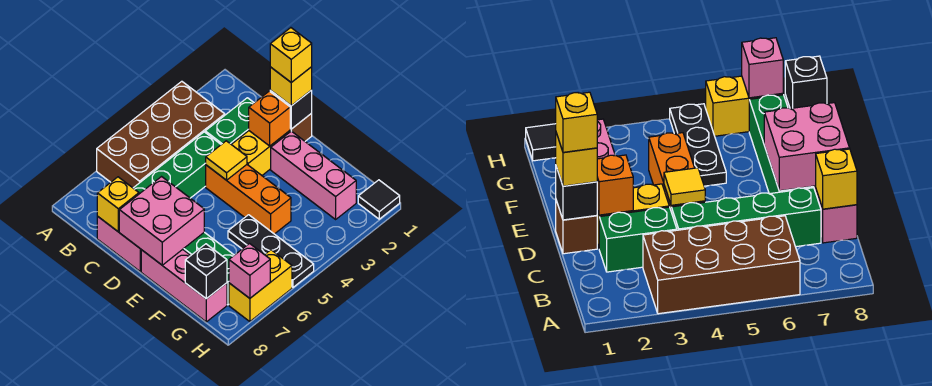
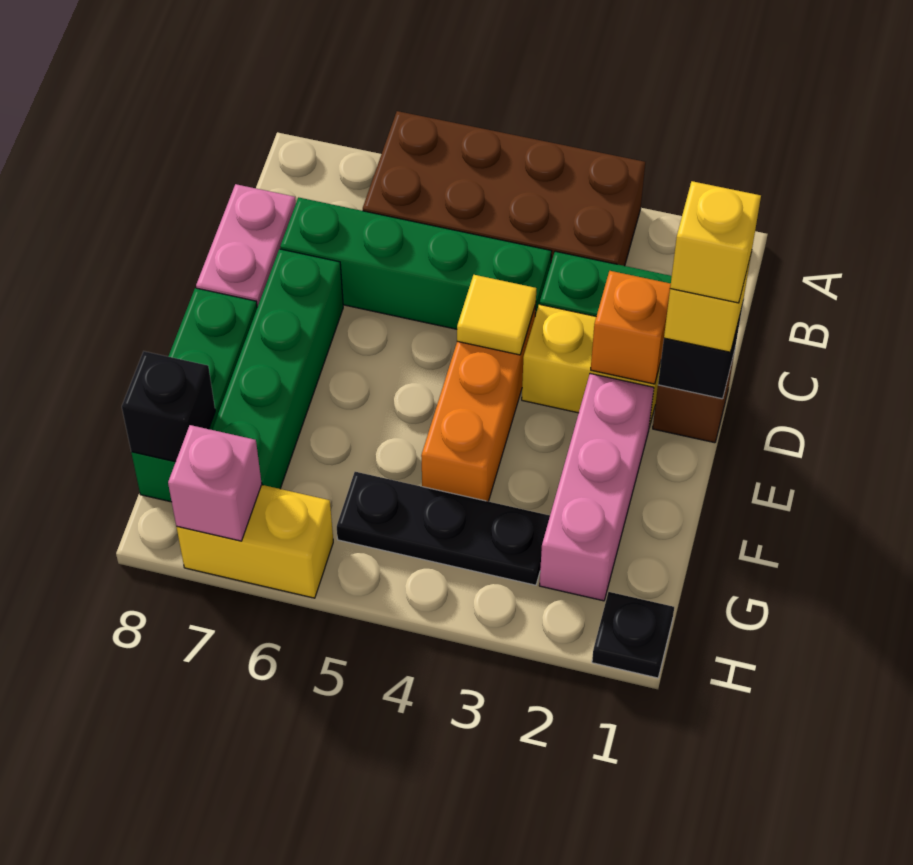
yellow brick C8 level 2 -> none
pink brick D7:E8 level 2 -> none
pink brick E8:G8 level 1 -> green brick E8:G8 level 1
black plate F5:H5 level 1 -> black plate G3:G5 level 1
black tile H1 level 1 -> black plate H1 level 1

